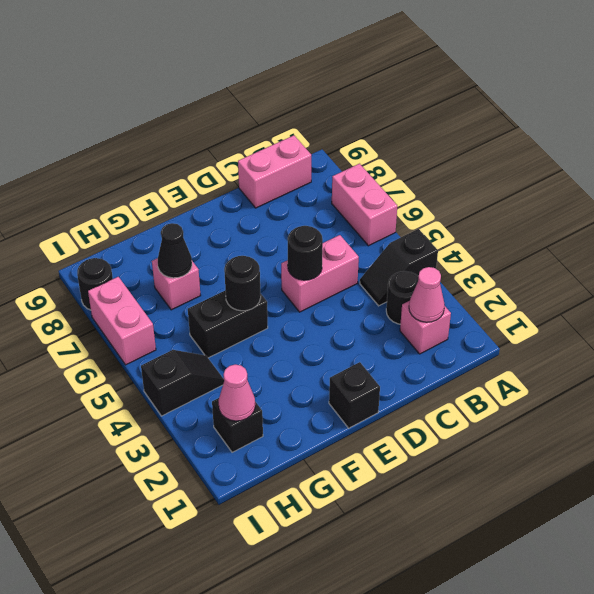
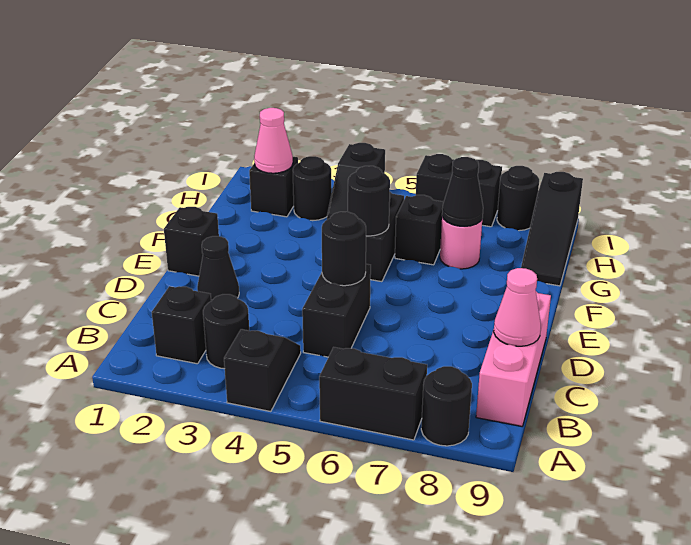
pink brick A6:A7 level 1 -> black brick A6:A7 level 1
none -> black round brick A8 level 1
pink brick B2 level 1 -> black brick B2 level 1
pink cone B2 level 2 -> pink cone C9 level 2
pink brick B9:C9 level 1 -> pink brick B9:D9 level 1
pink brick C5:D5 level 1 -> black brick C5:D5 level 1
none -> black cone D2 level 1
none -> black brick G6 level 1
pink brick G7 level 1 -> pink round brick G7 level 1
none -> black slope G9:I9 level 1 top I
none -> black round brick H3 level 1
pink brick I6:I7 level 1 -> black brick I6:I7 level 1

